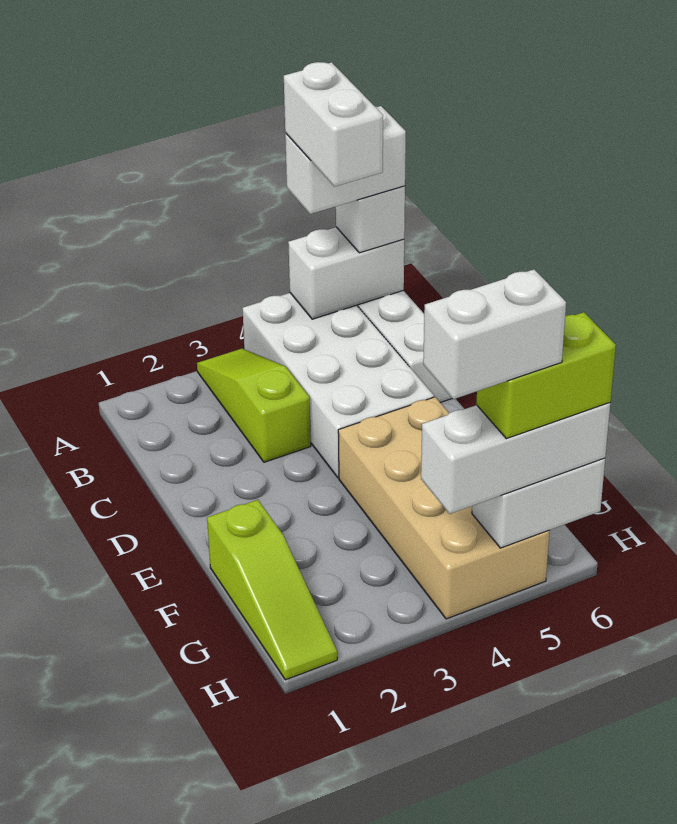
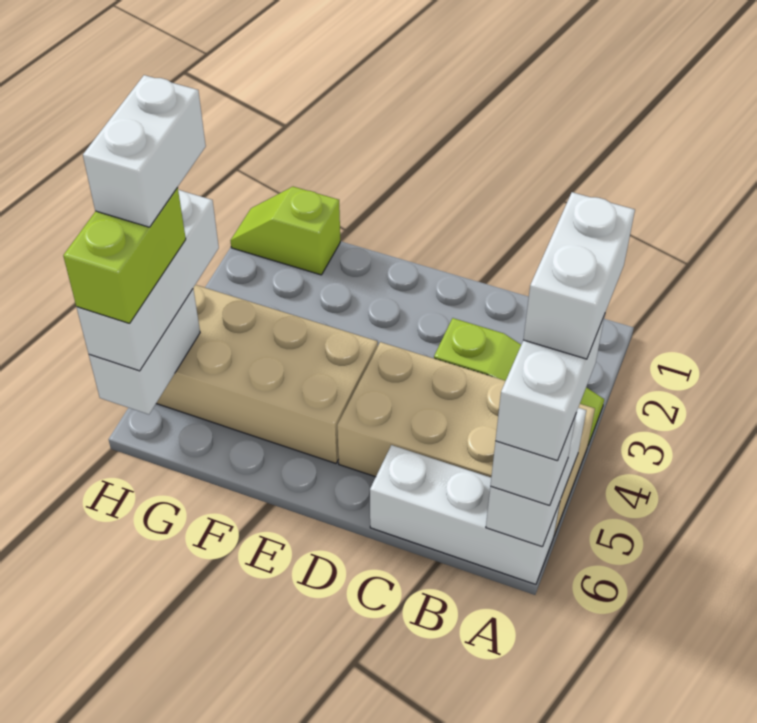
white brick A4:D5 level 1 -> tan brick A4:D5 level 1
white brick A5:B5 level 5 -> white brick A4:A5 level 5
lime slope F1:H1 level 1 top F -> lime slope G1:H1 level 1 top G

